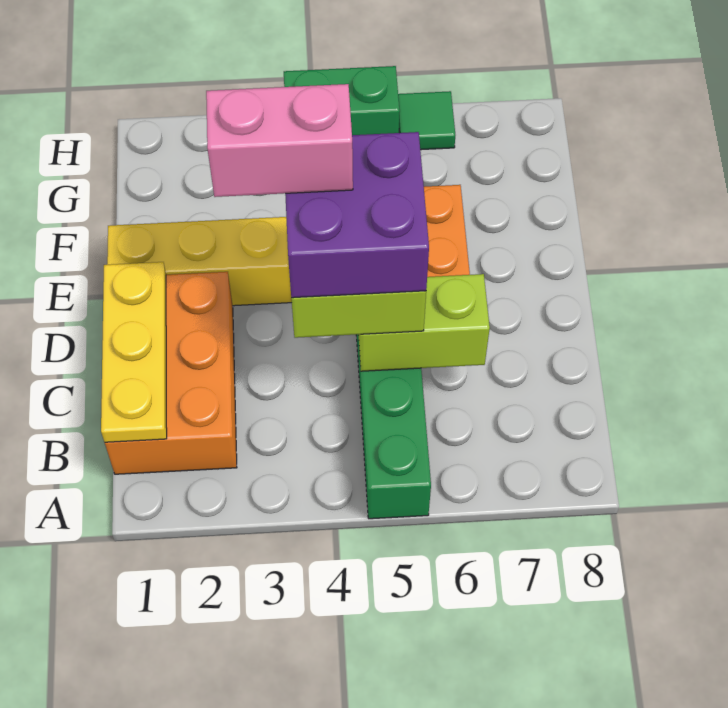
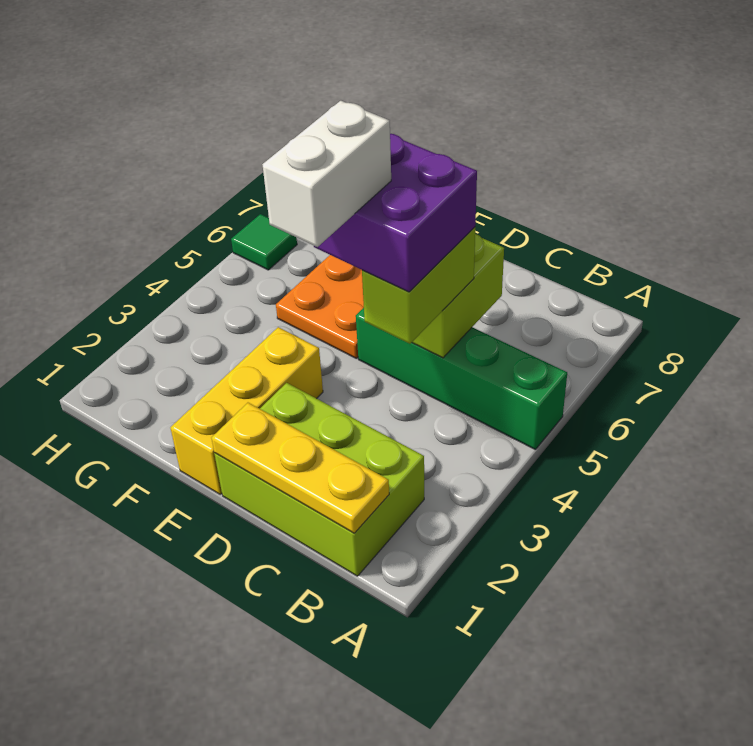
orange brick B1:D2 level 1 -> lime brick B1:D2 level 1
pink brick D3:D4 level 5 -> white brick D3:D4 level 5
green brick H4:H5 level 1 -> none

